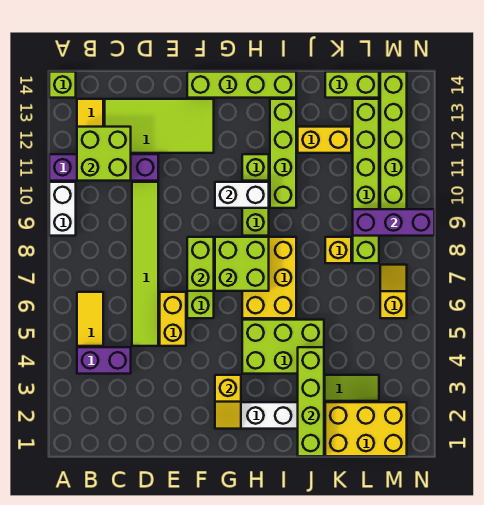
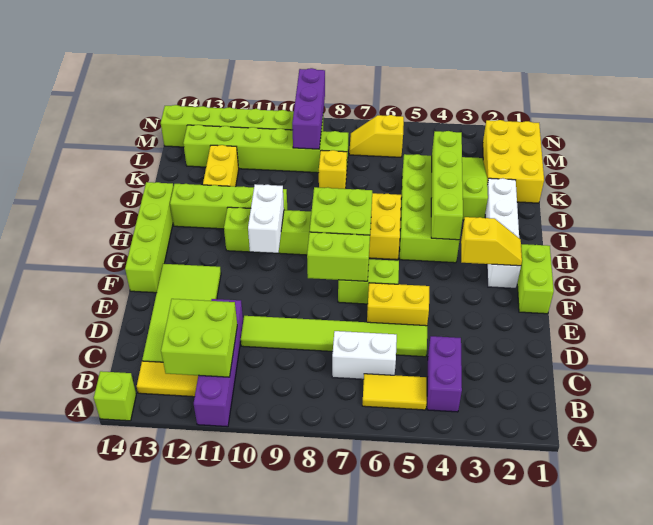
white brick A9:A10 level 1 -> white brick C6:C7 level 1
lime brick H4:J5 level 1 -> lime brick H4:K5 level 1
lime brick J1:J4 level 2 -> lime brick H4:K4 level 2
lime brick K14:L14 level 1 -> lime brick F1:G1 level 1

